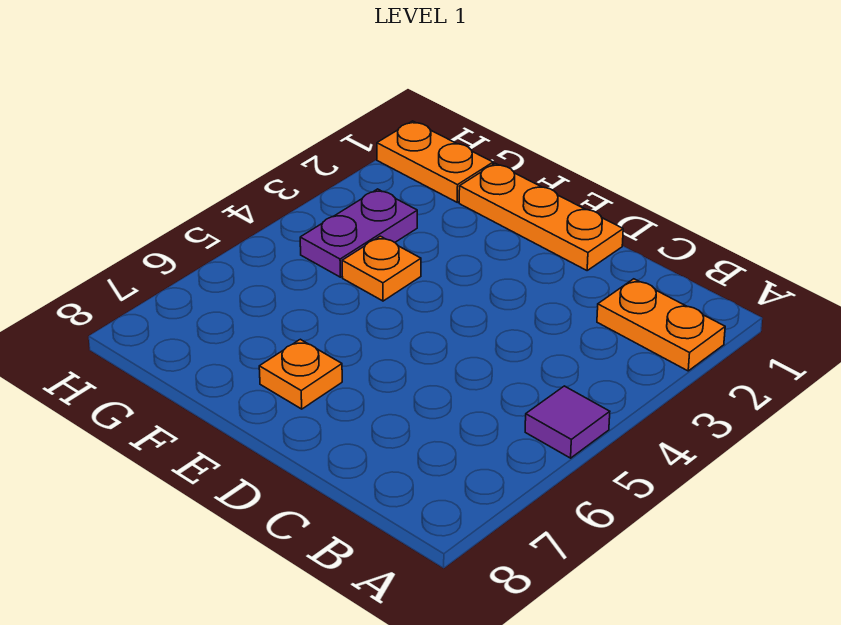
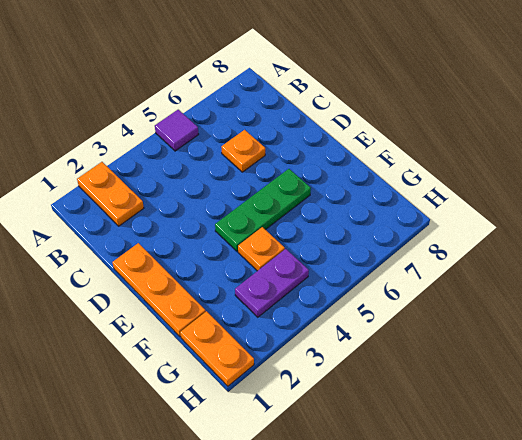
none -> green plate E4:E6 level 1
orange plate E7 level 1 -> orange plate C6 level 1

